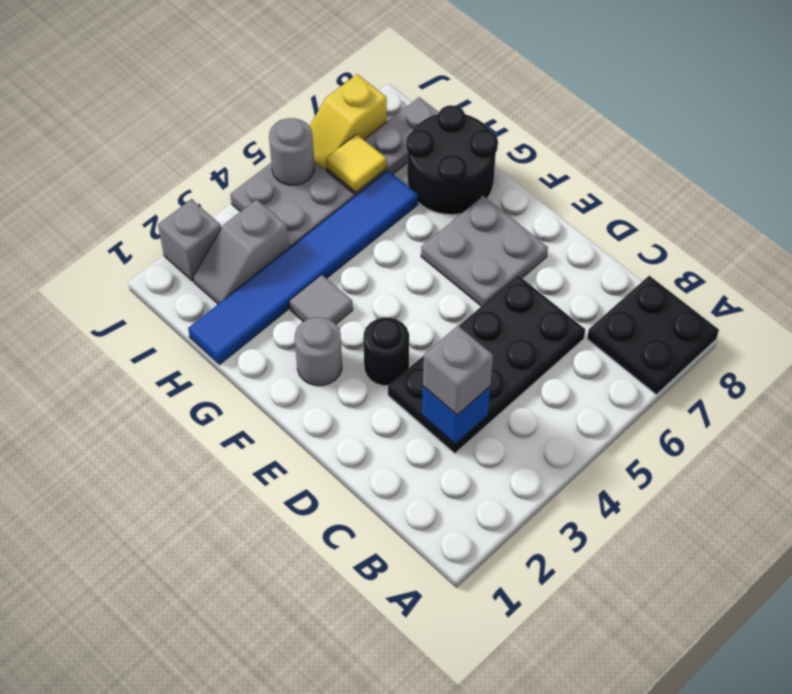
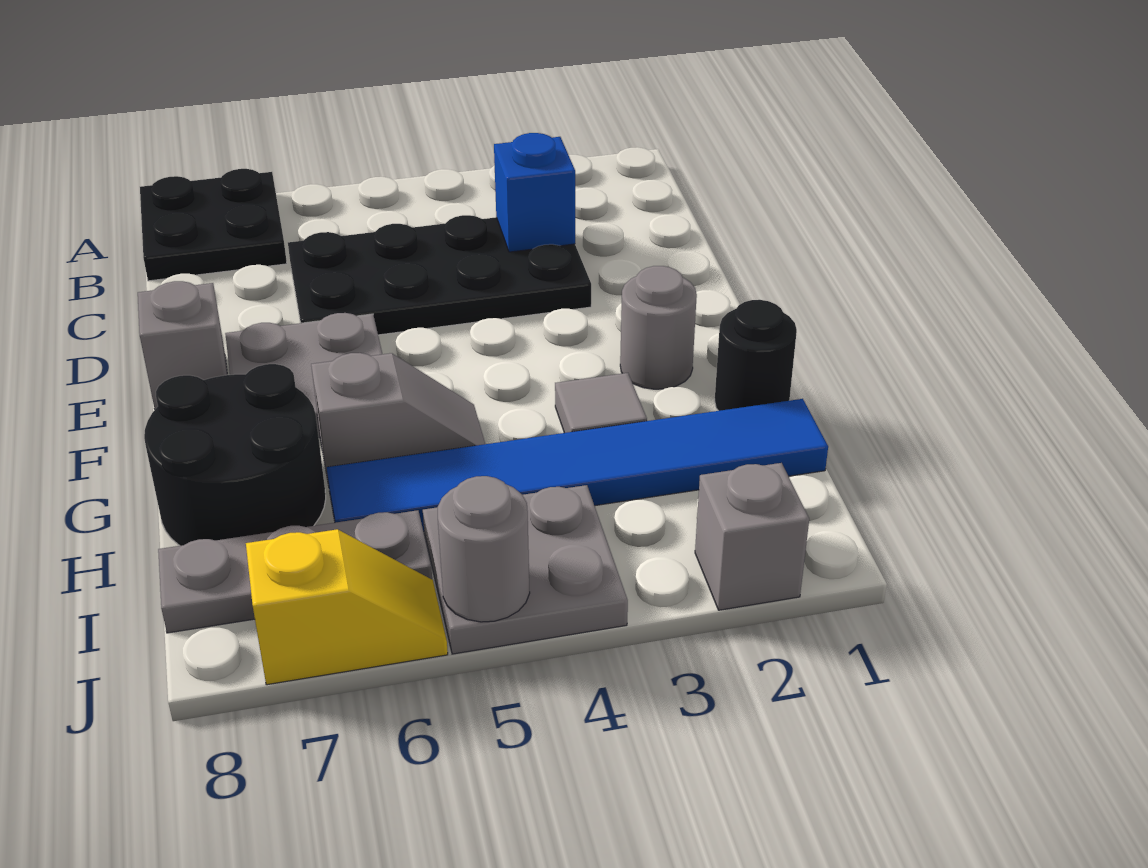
grey brick C3 level 3 -> grey brick E8 level 1
black round brick E3 level 1 -> black round brick G1 level 1
grey slope I2:I3 level 1 top 3 -> grey slope G5:G6 level 1 top 6
yellow tile I6 level 2 -> none

